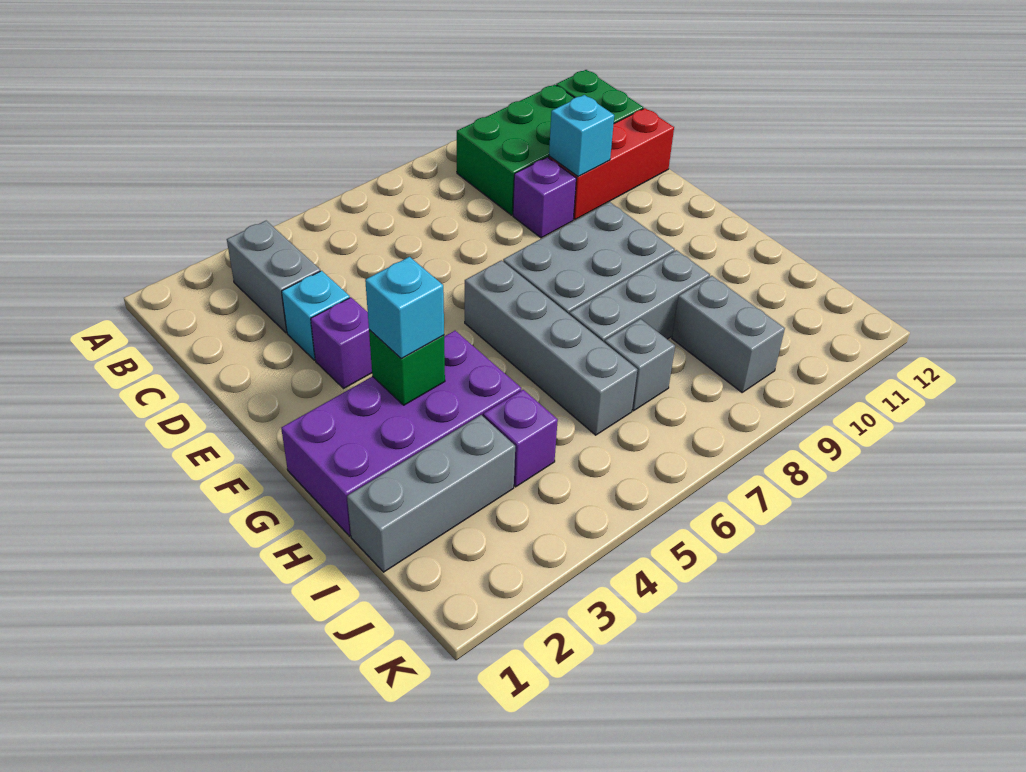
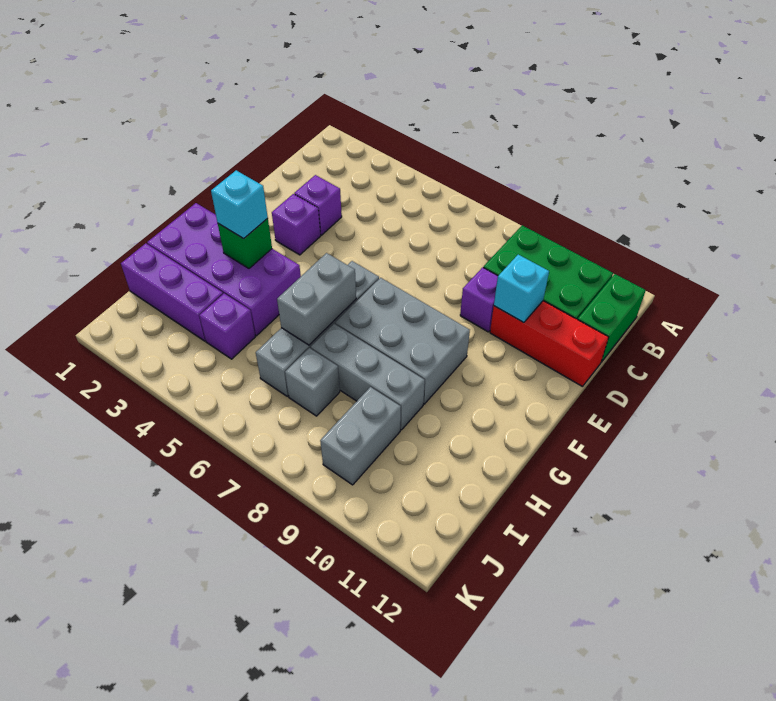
grey brick B3:C3 level 1 -> grey brick G6:H6 level 2
cyan brick D3 level 1 -> purple brick D3 level 1
grey brick I1:I3 level 1 -> purple brick I1:I3 level 1

